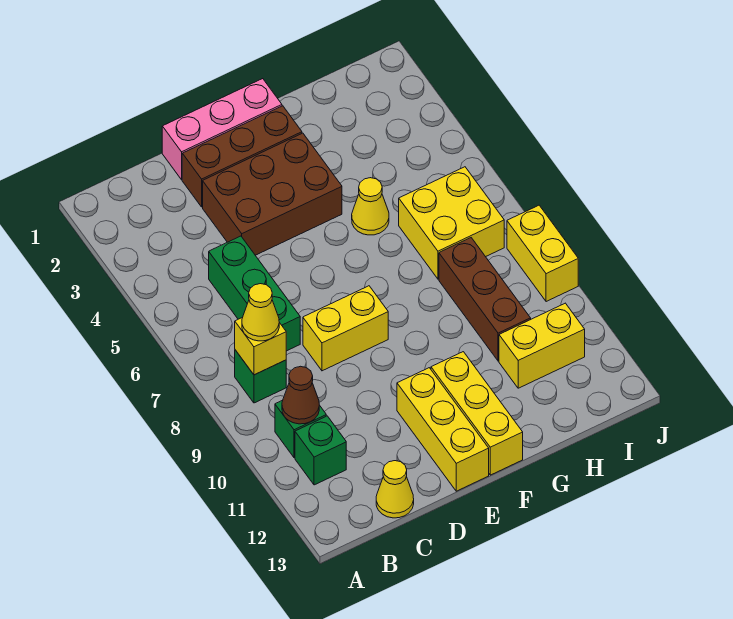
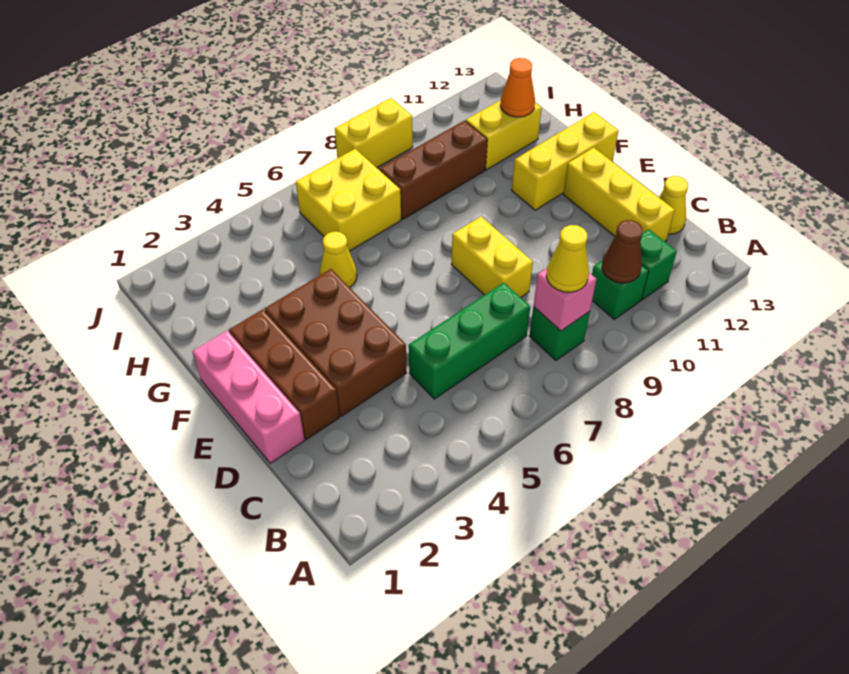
yellow brick B8 level 2 -> pink brick B8 level 2
yellow brick E11:E13 level 1 -> yellow brick C12:E12 level 1
yellow brick H11:I11 level 1 -> yellow brick H11:H12 level 1
none -> orange cone H12 level 2

